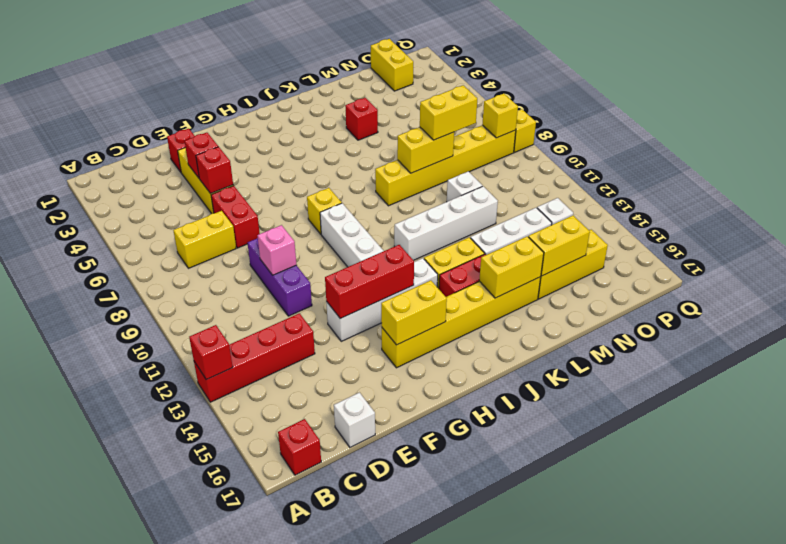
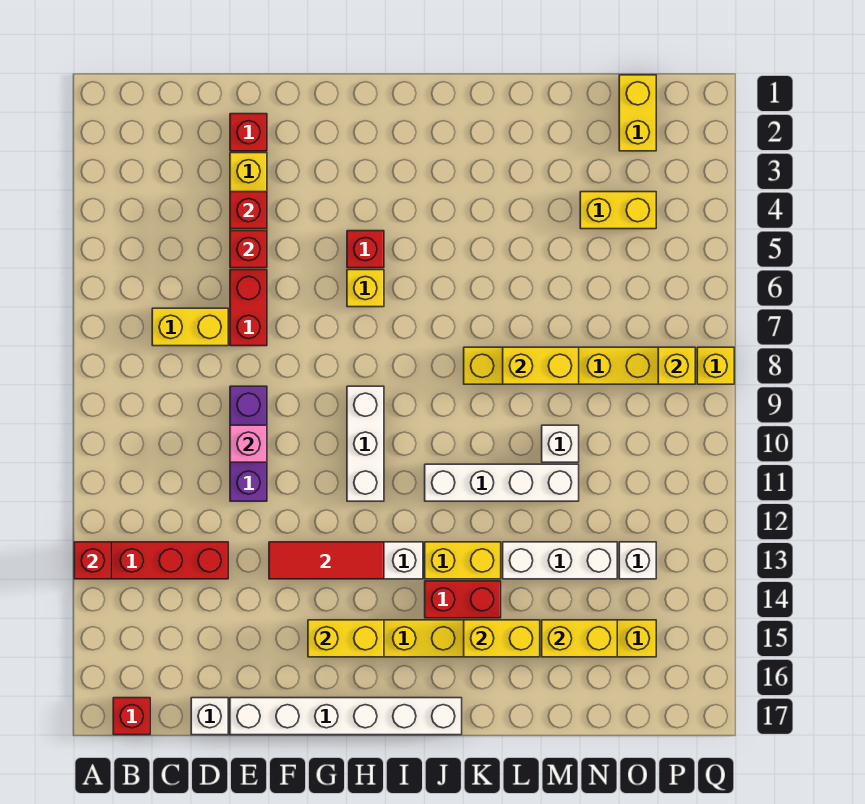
none -> white brick E17:J17 level 1
red brick F13:H13 level 2 -> red tile F13:H13 level 2
yellow brick H8 level 1 -> yellow brick H6 level 1
red brick L4 level 1 -> red brick H5 level 1
yellow brick M8:N8 level 3 -> yellow brick N4:O4 level 1

